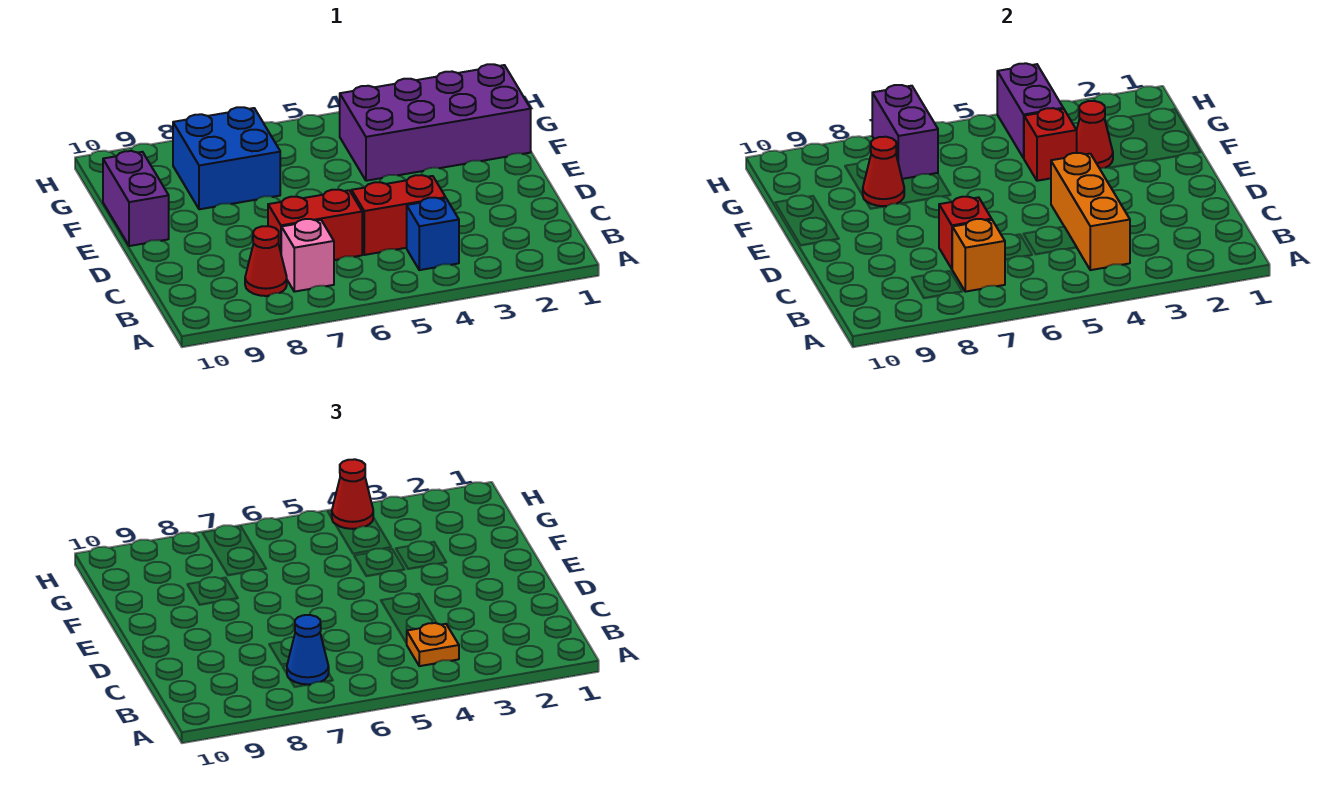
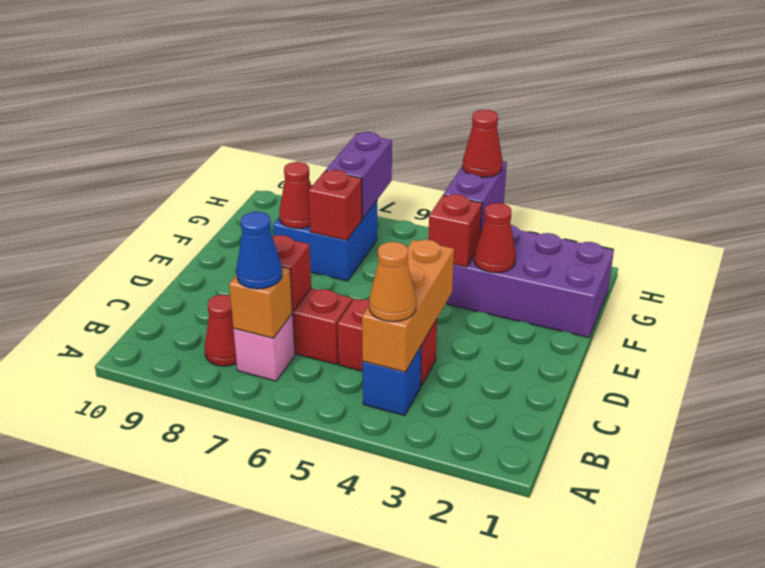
orange plate B4 level 3 -> orange cone B4 level 3
purple brick E10:F10 level 1 -> none
none -> red brick F7 level 2

